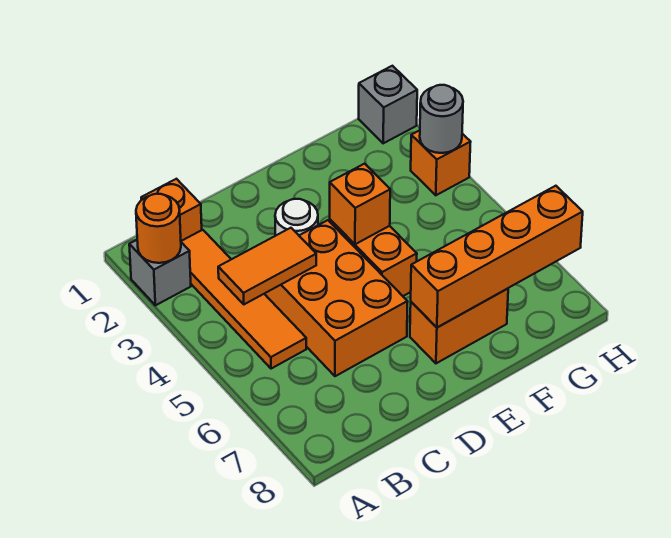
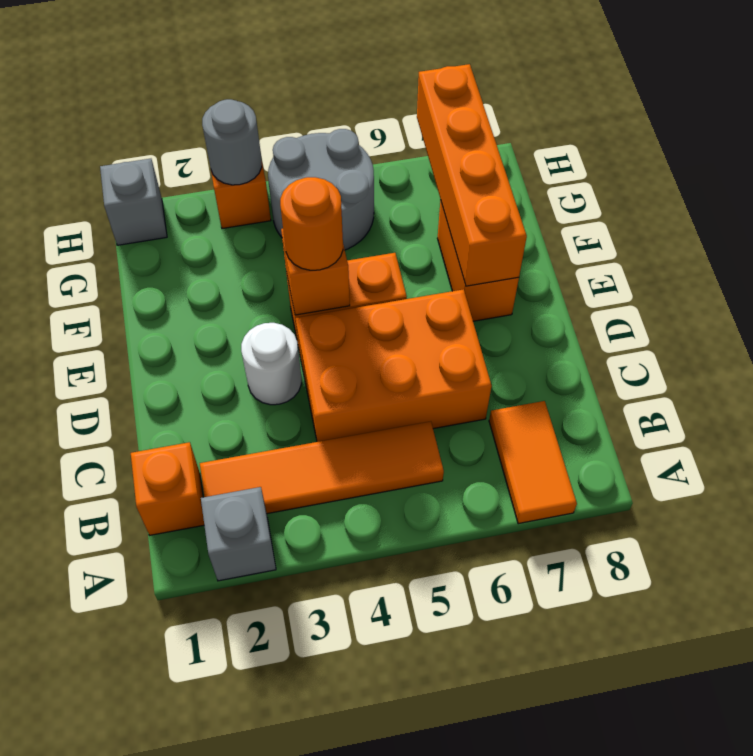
orange round brick A2 level 2 -> orange round brick E4 level 3
orange tile B4:C4 level 2 -> orange tile A7:B7 level 1
none -> grey round brick G4:H5 level 1

